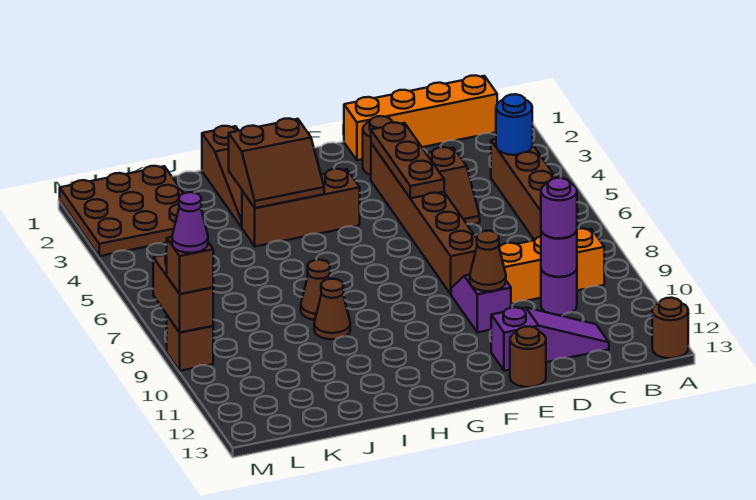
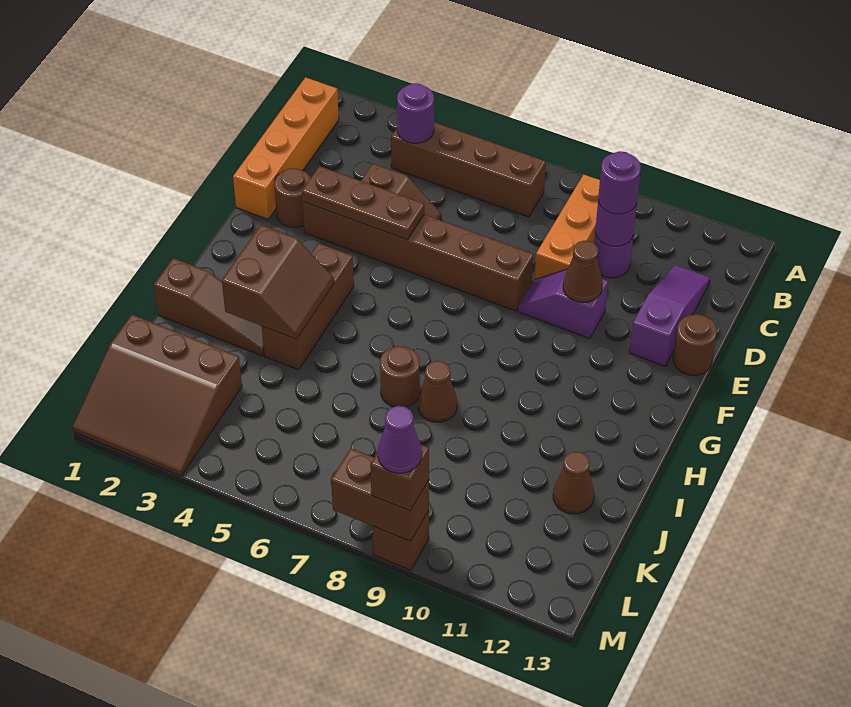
brown round brick A13 level 1 -> brown round brick I7 level 1
blue round brick B4 level 2 -> purple round brick B4 level 2
brown cone I9 level 1 -> brown cone J12 level 1
brown plate K1:M3 level 1 -> brown slope K1:M3 level 1 top K

